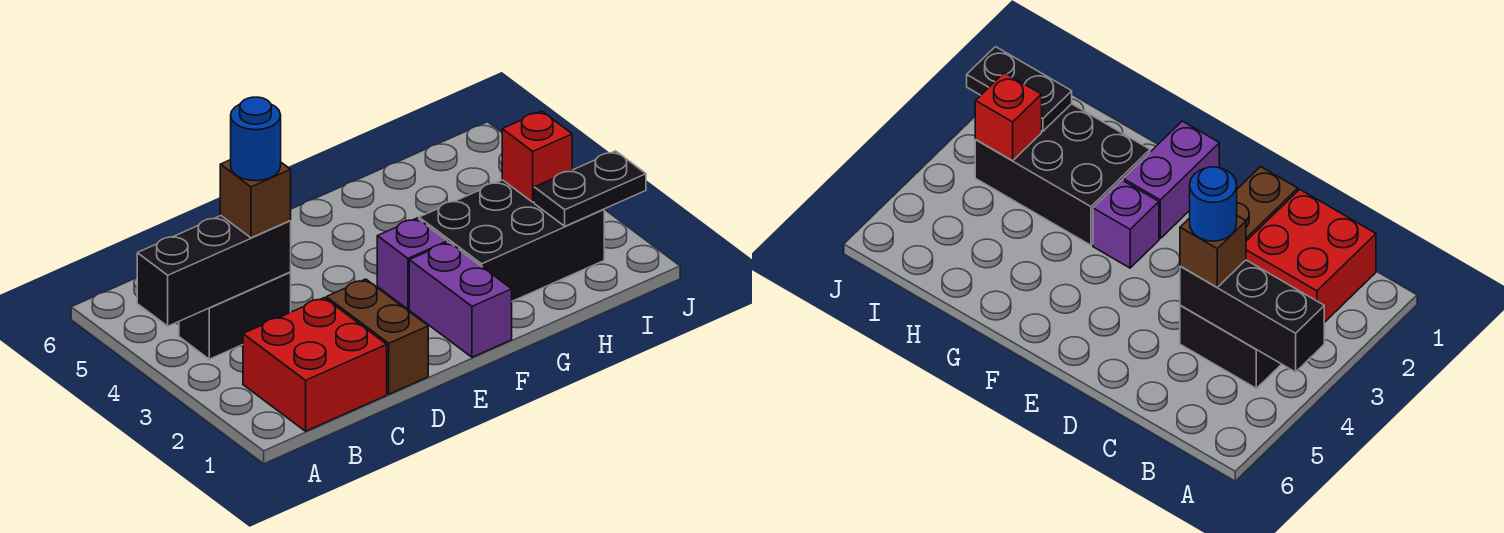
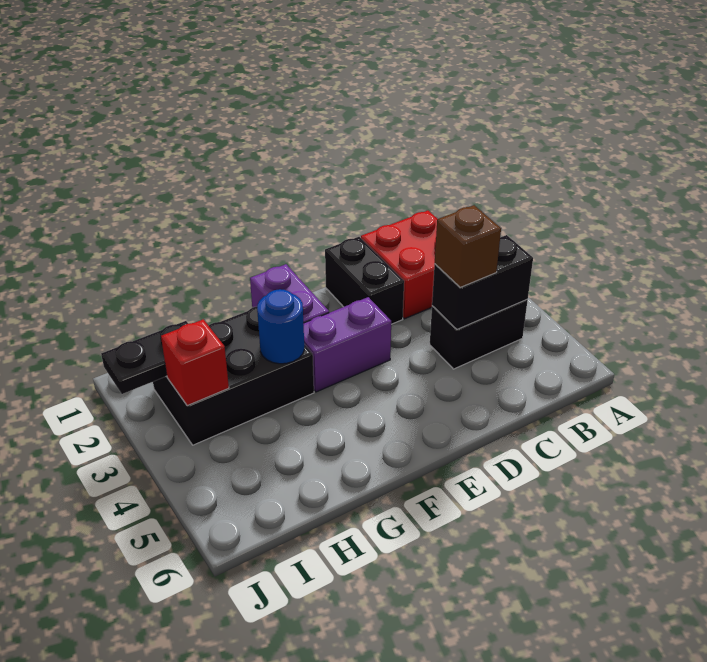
black brick A4:C4 level 2 -> black brick B4:C4 level 2
blue round brick C4 level 4 -> blue round brick G3 level 2
brown brick D1:D2 level 1 -> black brick D1:D2 level 1
purple brick F3 level 1 -> purple brick E3:F3 level 1

